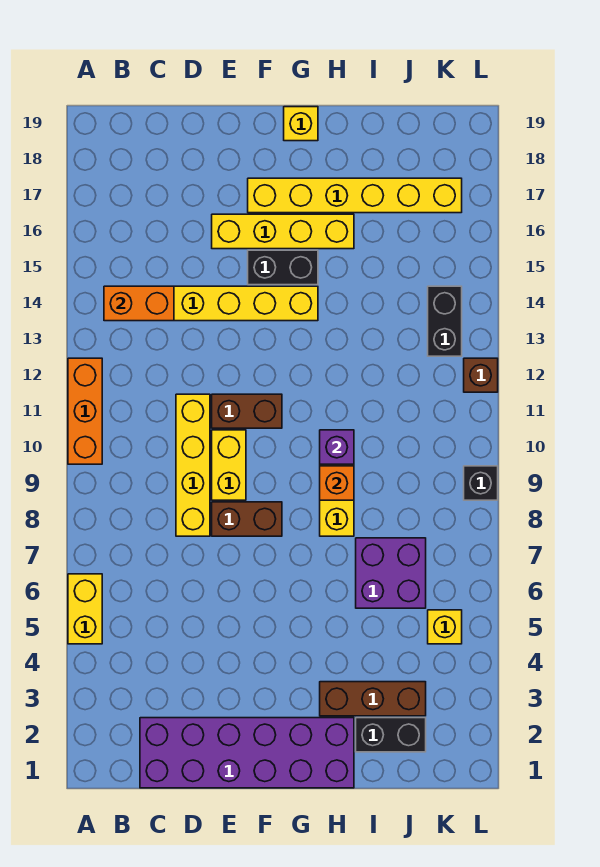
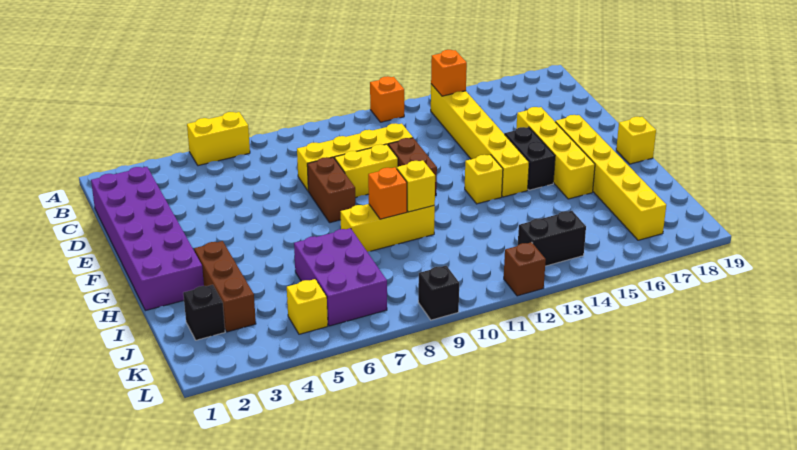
orange brick A10:A12 level 1 -> orange brick A12 level 1
orange brick B14:C14 level 2 -> orange brick B14 level 2
none -> yellow brick G13 level 1
purple brick H10 level 2 -> yellow brick H10 level 2
black brick I2:J2 level 1 -> black brick J2 level 1
purple brick I6:J7 level 1 -> purple brick I6:K7 level 1

